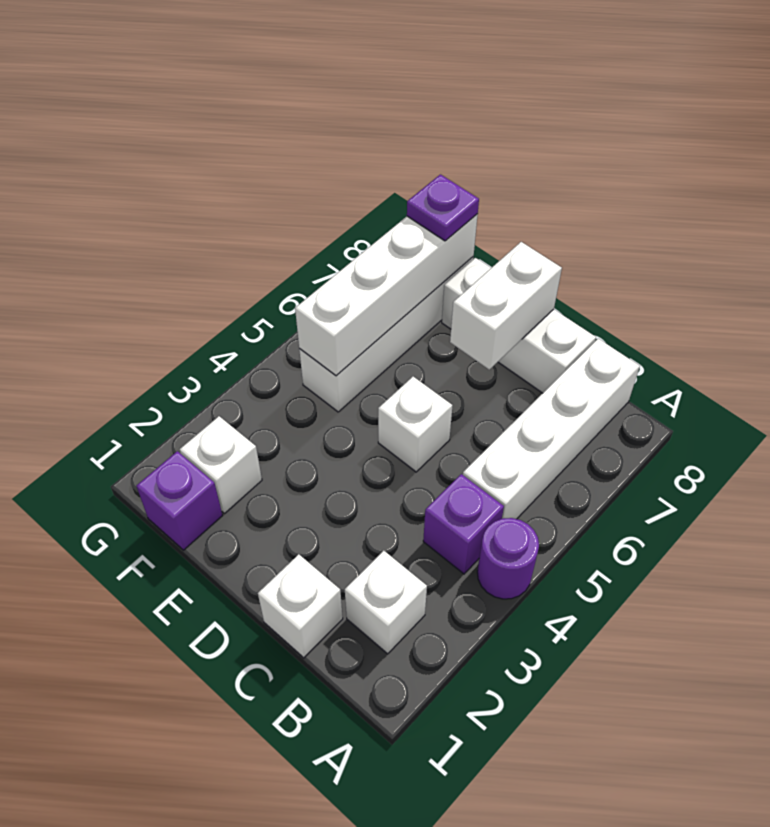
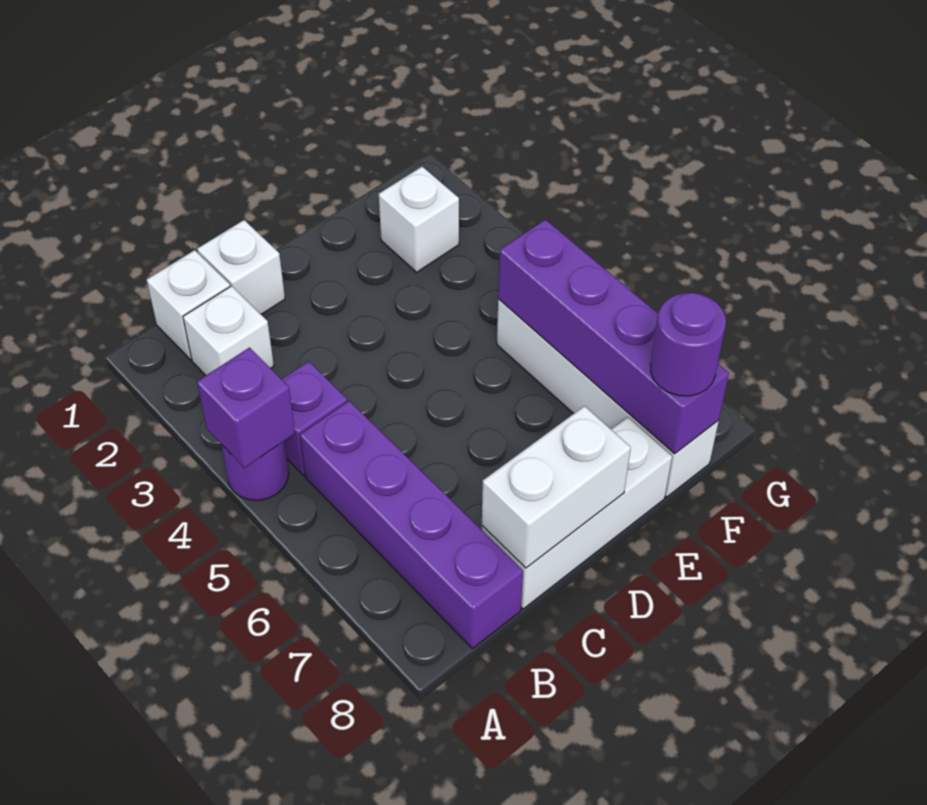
white brick B5:B8 level 1 -> purple brick B5:B8 level 1
white brick D5 level 1 -> white brick B1 level 1
white brick D7:D8 level 2 -> white brick C8:D8 level 2
purple brick F1 level 1 -> purple brick A4 level 2
white brick F5:F8 level 2 -> purple brick F5:F8 level 2
purple plate F8 level 3 -> purple round brick F8 level 3

